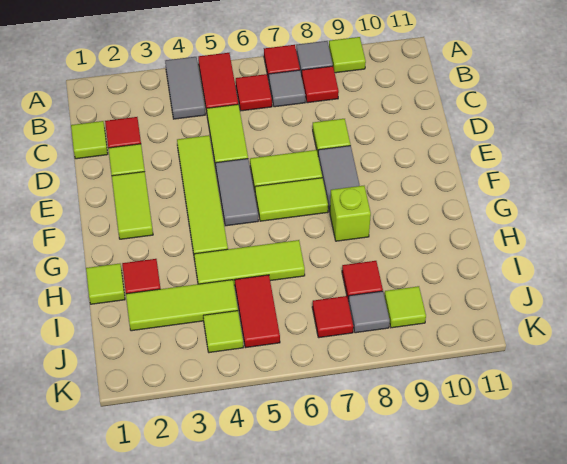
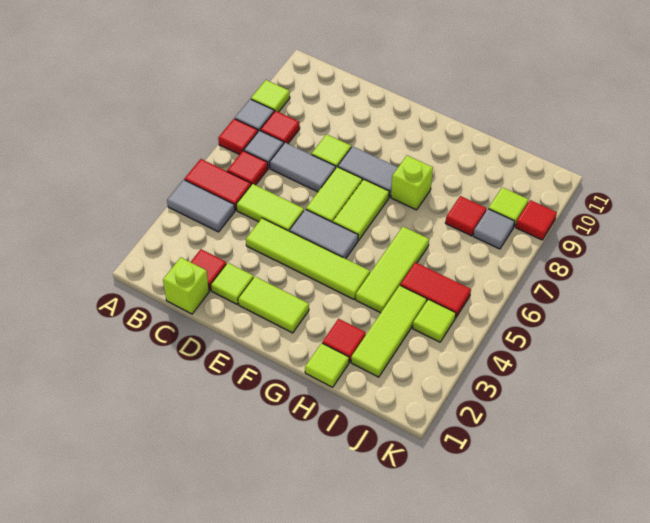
lime tile C1 level 1 -> lime brick C1 level 1
none -> grey tile C7:D7 level 1
red tile J7 level 1 -> red tile K9 level 1

